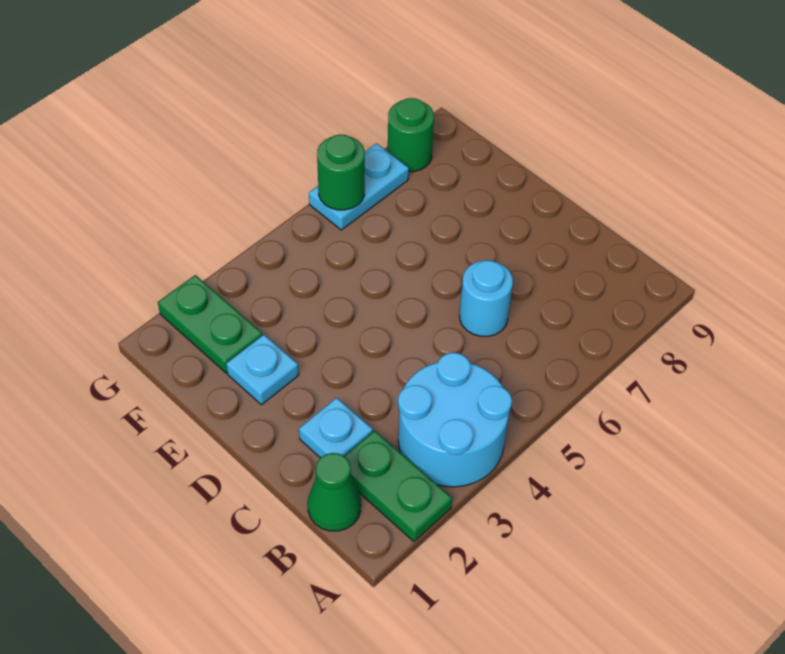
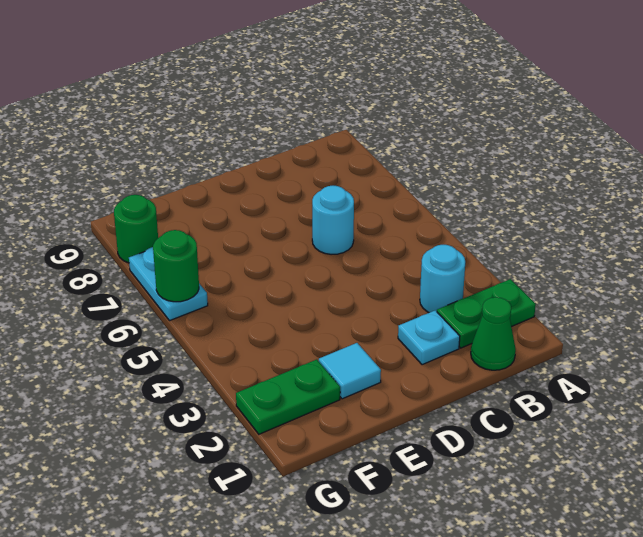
cyan round brick A3:B4 level 1 -> cyan round brick B3 level 1
cyan plate E2 level 1 -> cyan tile E2 level 1

